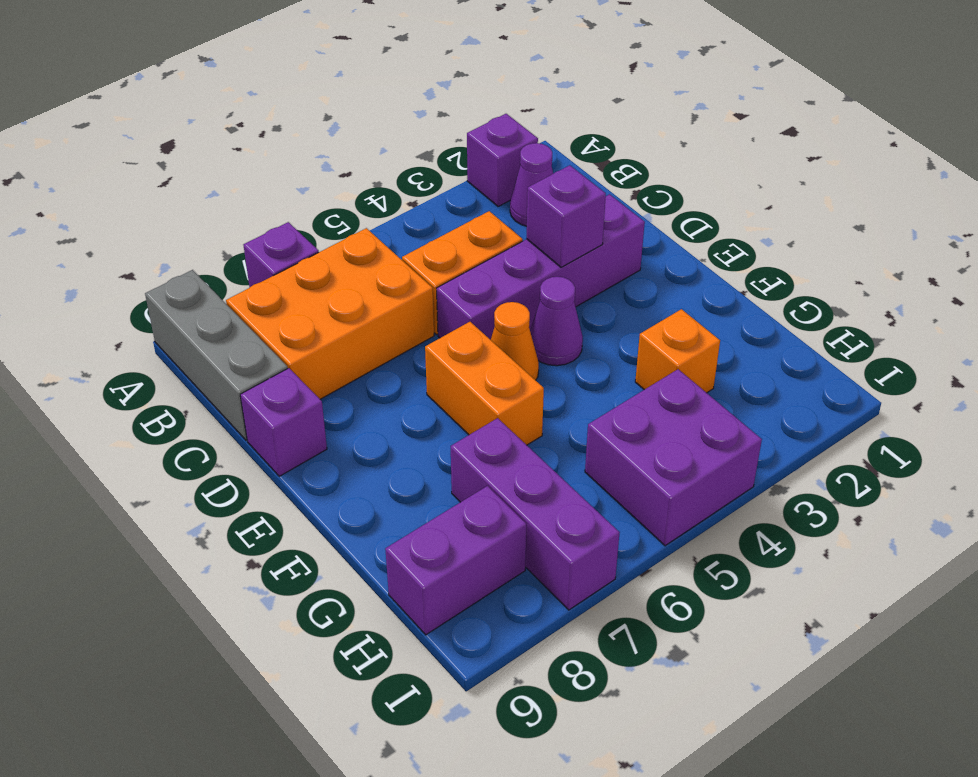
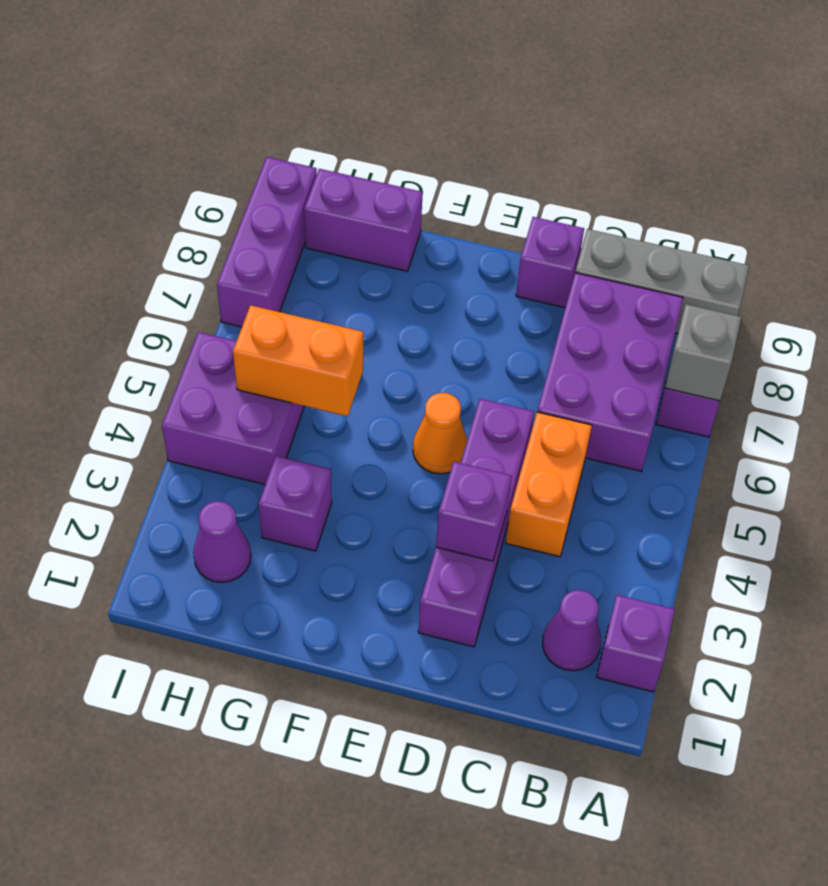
none -> grey brick A7 level 2
orange brick B6:C8 level 1 -> purple brick B6:C8 level 1
purple cone E4 level 1 -> purple cone H2 level 1
orange brick E6:F6 level 1 -> orange brick G5:H5 level 2
orange brick G3 level 1 -> purple brick G3 level 1
purple brick G7:I7 level 1 -> purple brick I7:I9 level 1
purple brick H8:H9 level 1 -> purple brick G9:H9 level 1

